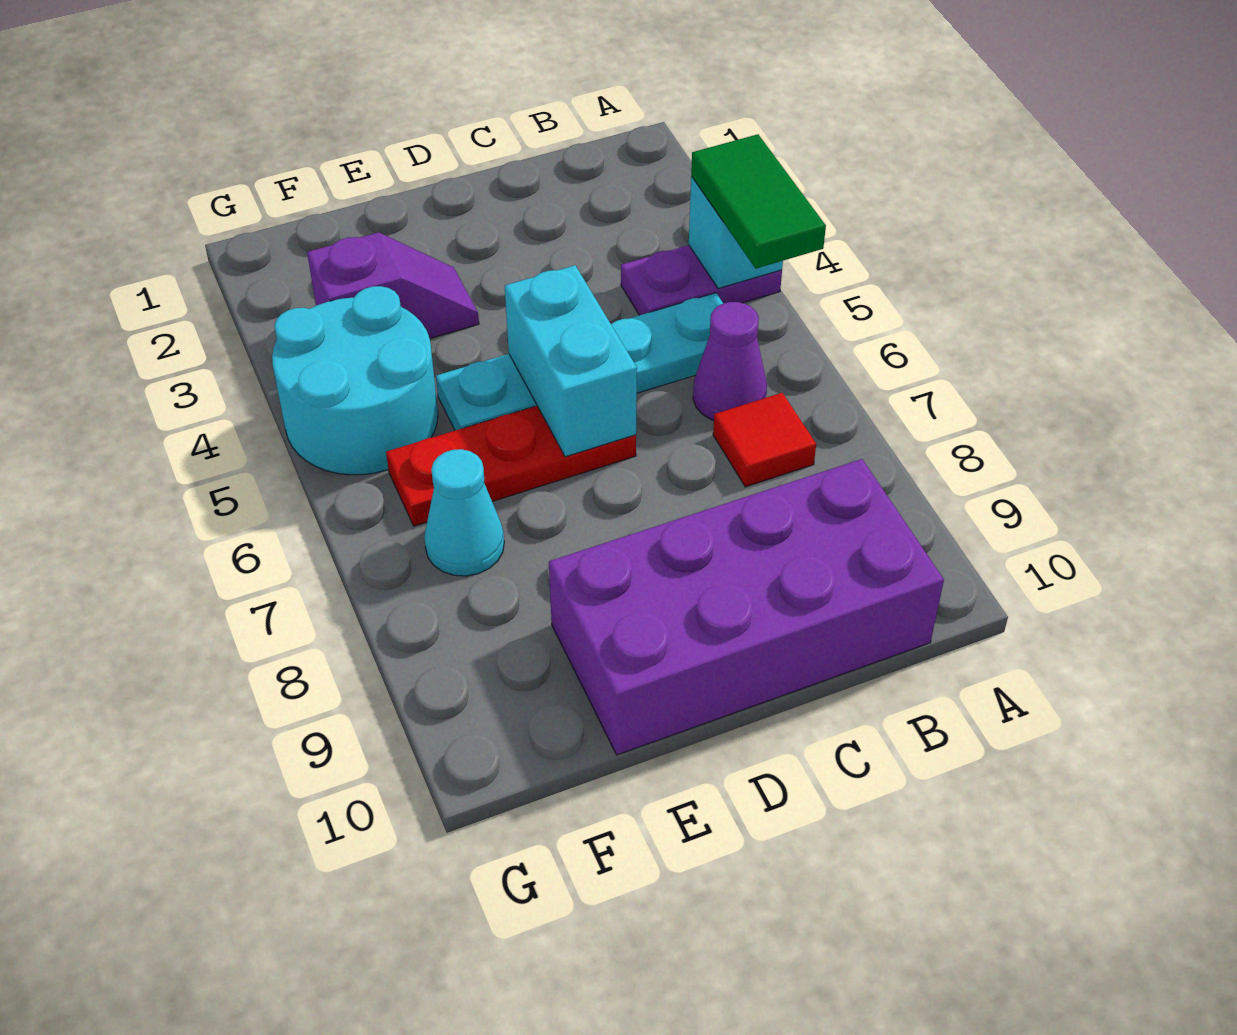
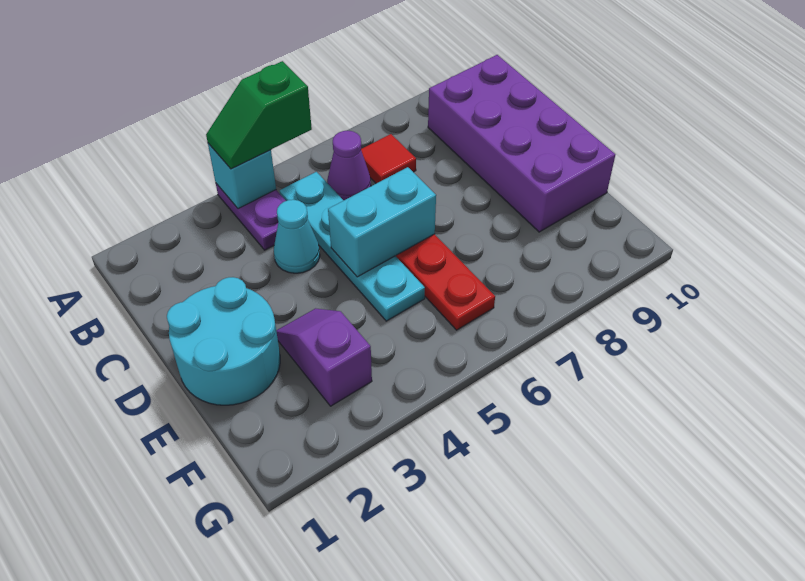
green tile A4:A5 level 3 -> green slope A4:A5 level 3 top 5
cyan round brick F4:G5 level 1 -> cyan round brick D1:E2 level 1
cyan cone F7 level 1 -> cyan cone C4 level 1

